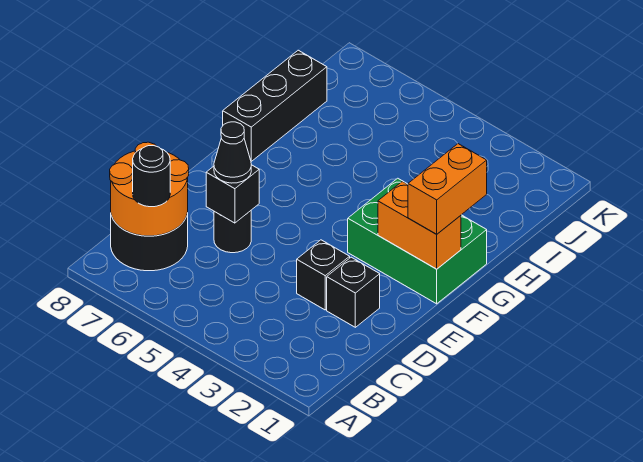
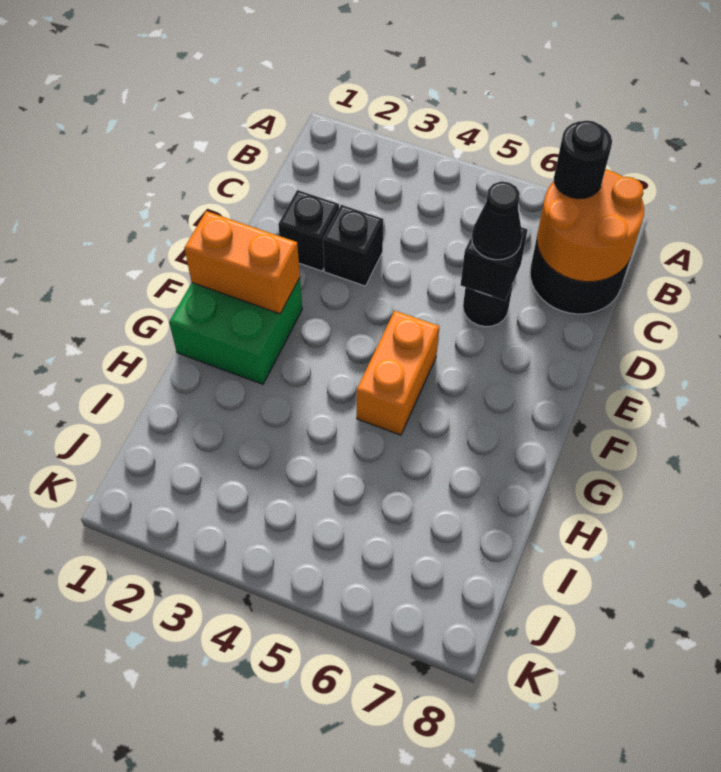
green brick F1:G3 level 1 -> green brick F1:G2 level 1
orange brick F1:G1 level 3 -> orange brick F5:G5 level 1
black brick G8:I8 level 1 -> none

